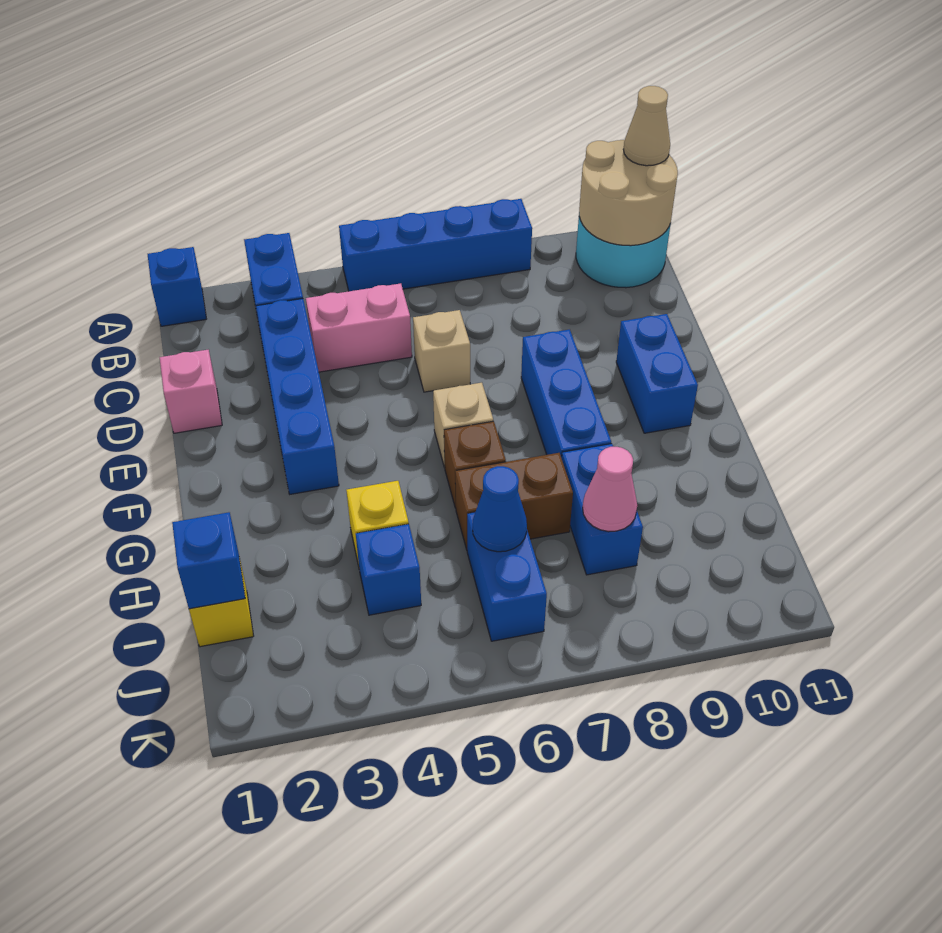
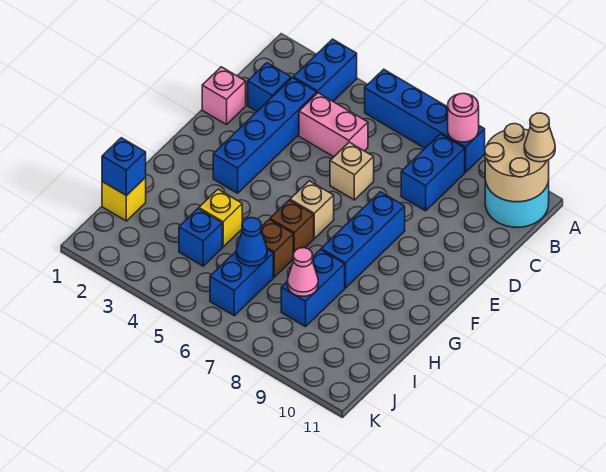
blue brick A1 level 1 -> blue brick C2 level 1
none -> pink round brick A8 level 2
blue brick E10:F10 level 1 -> blue brick B8:C8 level 1
brown brick H6:H7 level 1 -> brown brick H6 level 1

